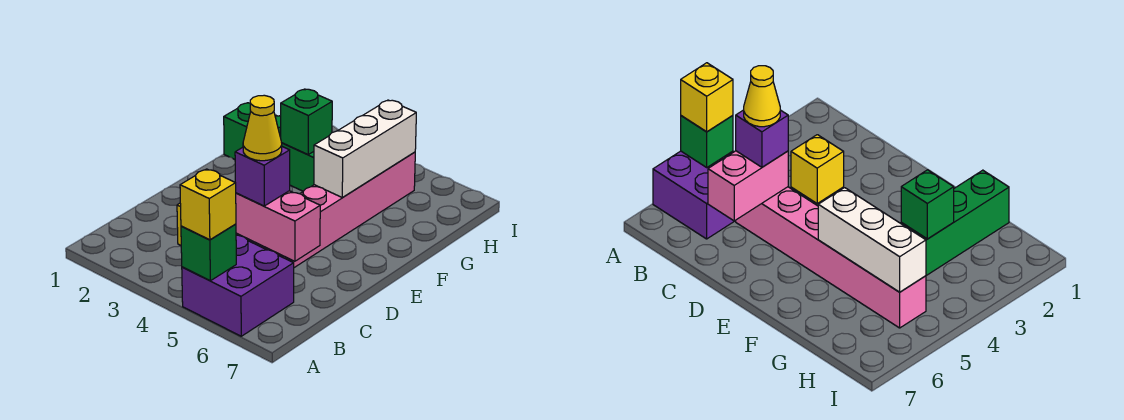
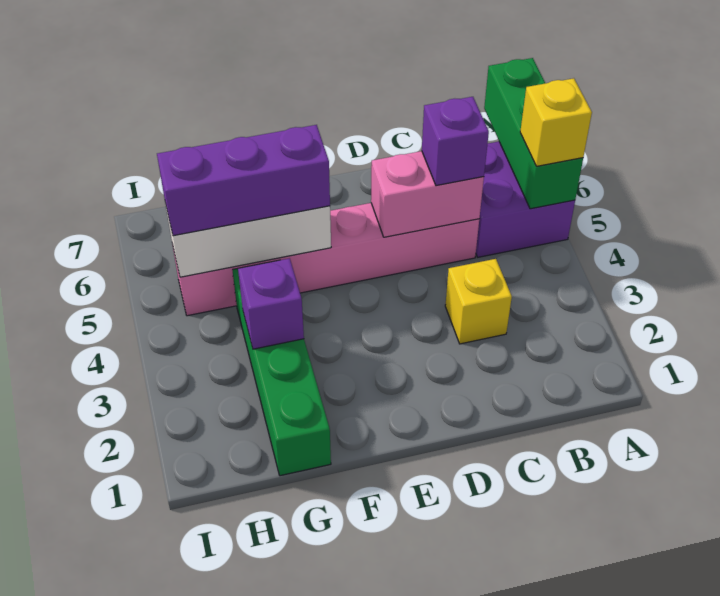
green brick A5 level 2 -> green brick A5:A7 level 2
pink brick C5:C6 level 2 -> pink brick C5:D5 level 2
yellow cone C5 level 4 -> none
none -> purple brick F5:H5 level 3
green brick G3 level 2 -> purple brick G3 level 2

